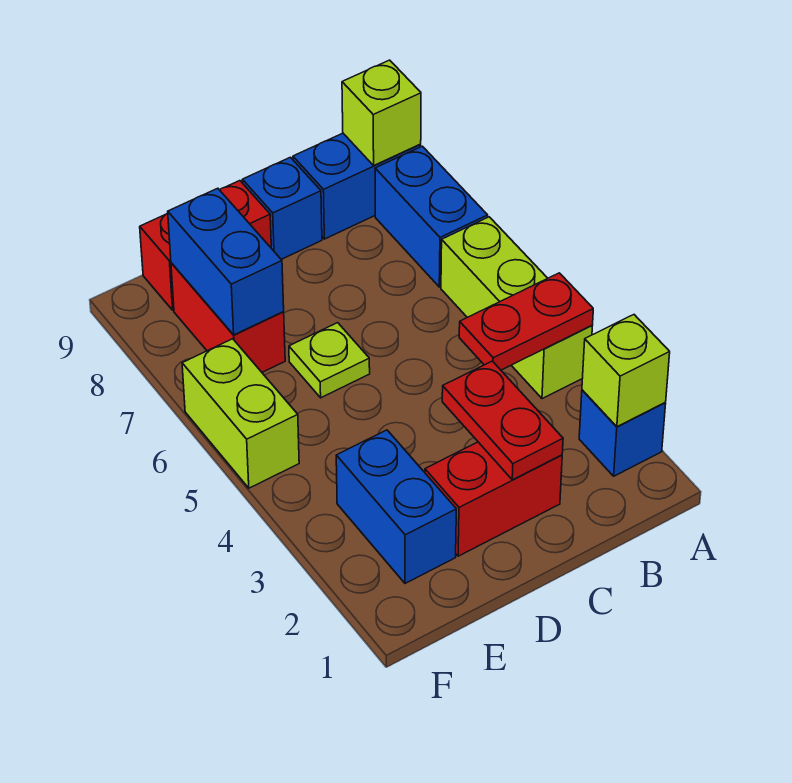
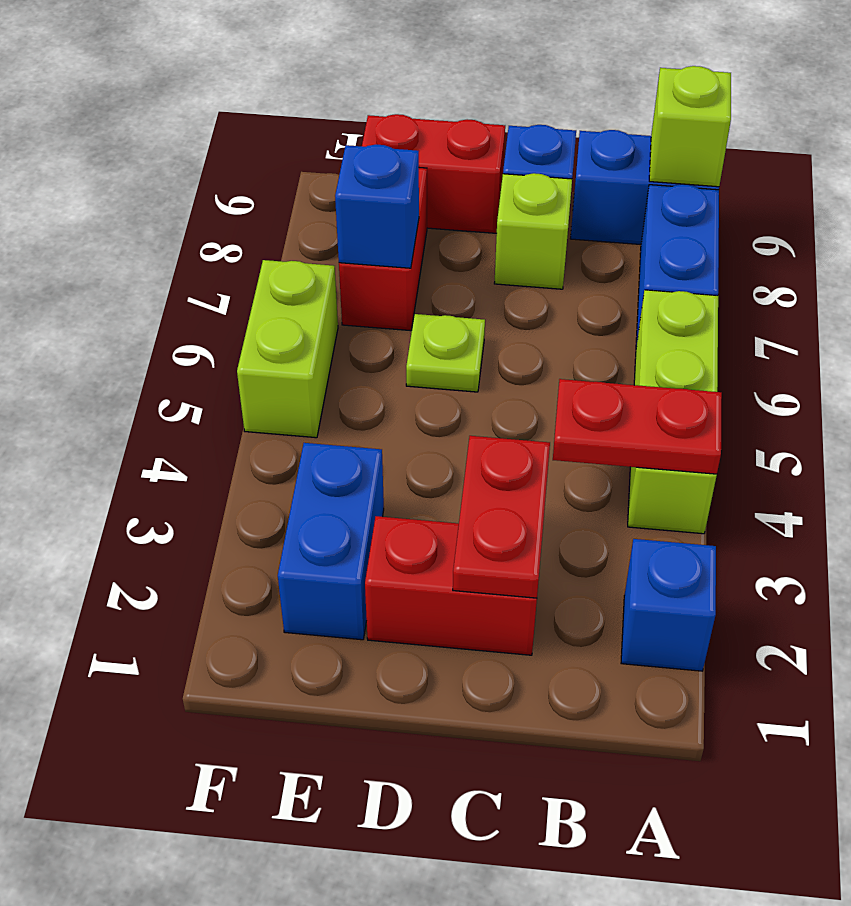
lime brick A2 level 2 -> lime brick C8 level 1
blue brick E7:E8 level 2 -> blue brick E7 level 2

